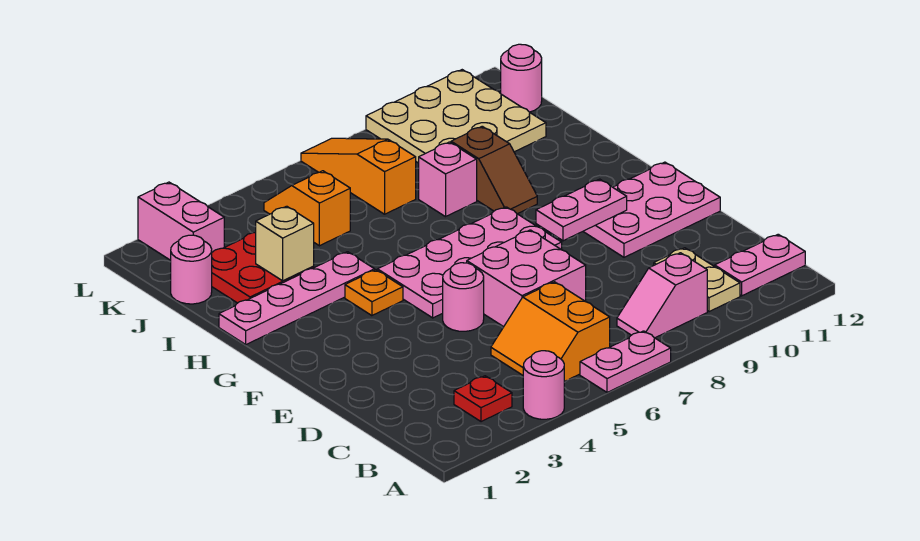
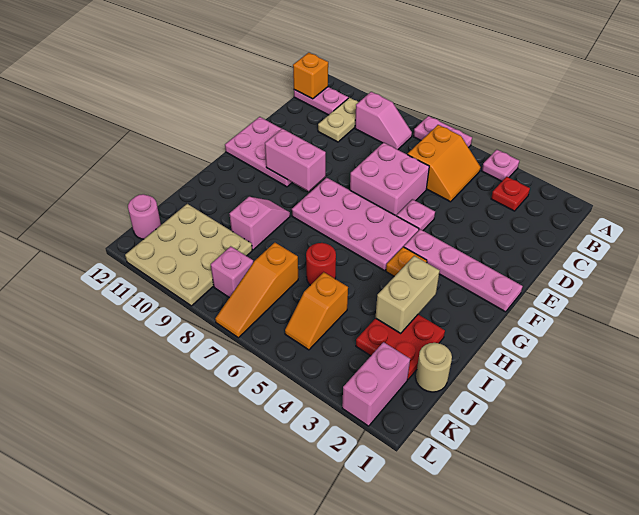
pink round brick A4 level 1 -> pink plate A4 level 1
none -> orange brick B12 level 2
pink round brick E5 level 1 -> pink plate E5 level 1
pink plate F9:F10 level 2 -> pink brick F9:F10 level 2
pink plate H1:H4 level 1 -> pink plate F1:F4 level 1
brown slope H9:I9 level 1 top I -> pink slope H9:I9 level 1 top I
tan brick I3 level 2 -> tan brick H3:I3 level 2
none -> red round brick I6 level 1
pink brick I8 level 1 -> pink brick K8 level 1
pink round brick J1 level 1 -> tan round brick J1 level 1

